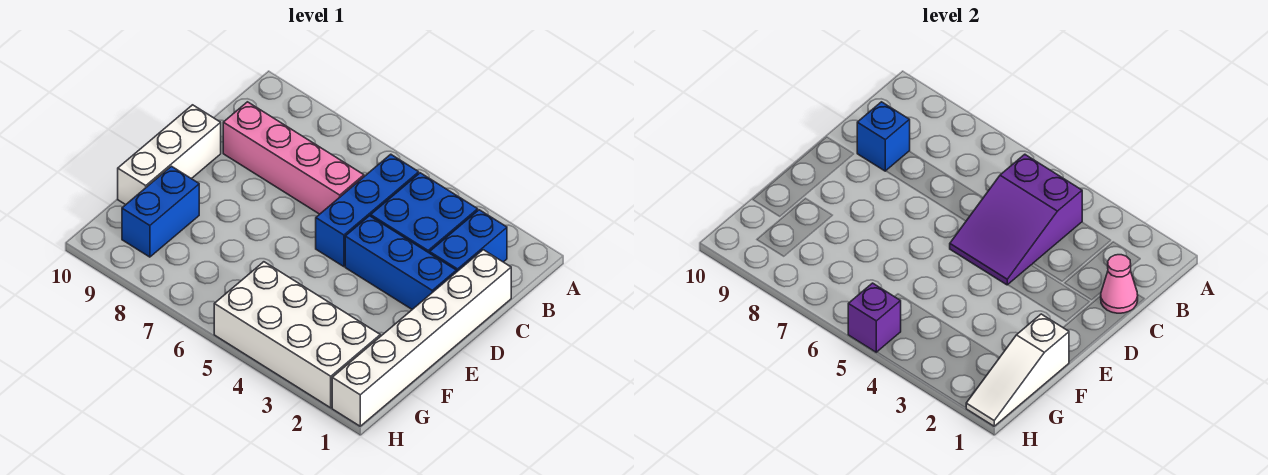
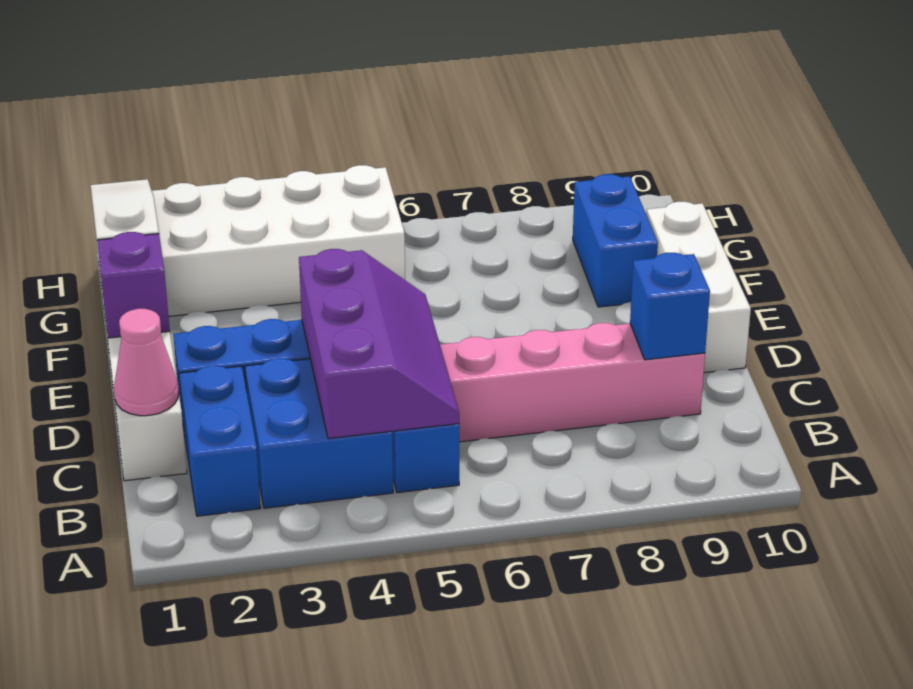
purple slope B4:D5 level 2 top B -> purple slope B4:D5 level 2 top 4
purple brick H5 level 2 -> purple brick E1 level 2

